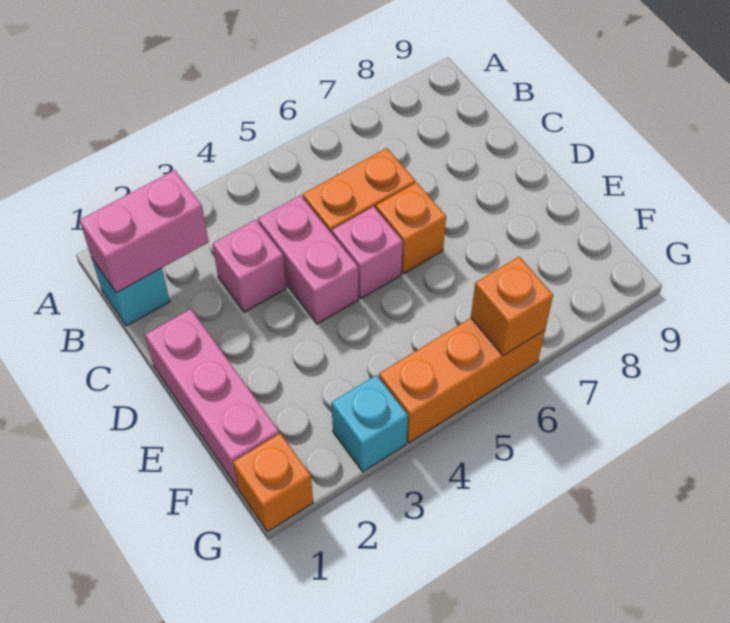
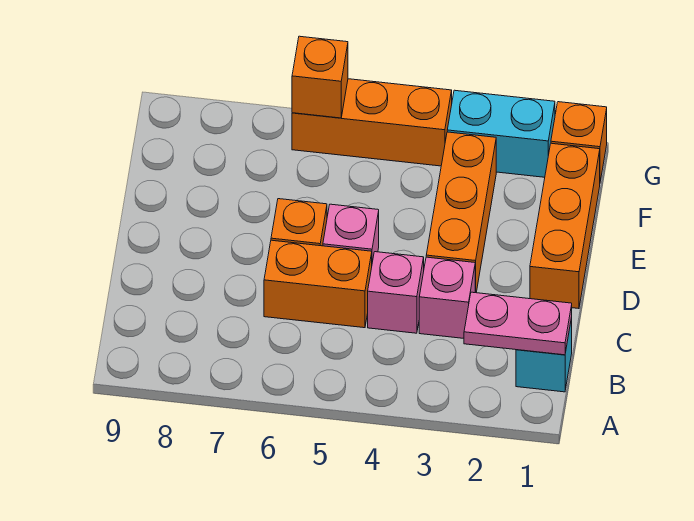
pink brick B1:B2 level 2 -> pink plate B1:B2 level 2
pink brick C4:D4 level 1 -> pink brick C4 level 1
pink brick D1:F1 level 1 -> orange brick D1:F1 level 1
none -> orange brick D3:F3 level 1
cyan brick G3 level 1 -> cyan brick G2:G3 level 1

